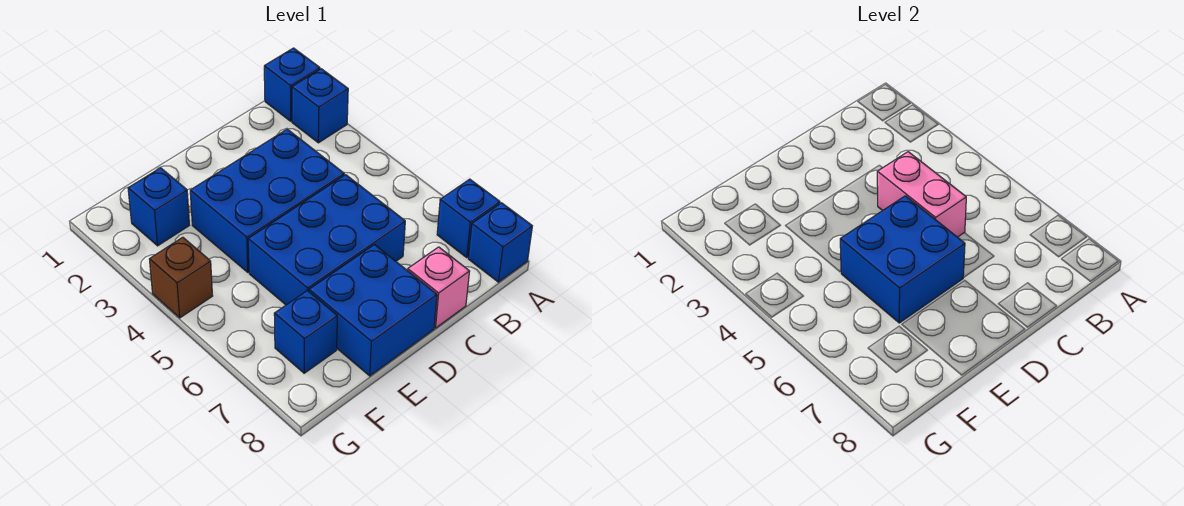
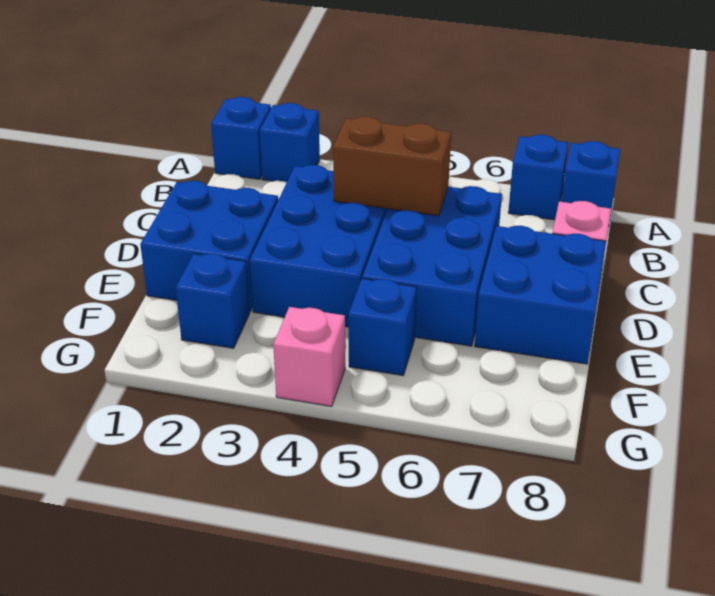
pink brick C4:C5 level 2 -> brown brick C4:C5 level 2
blue brick D5:E6 level 2 -> blue brick D1:E2 level 1
blue brick F7 level 1 -> blue brick F5 level 1
brown brick G4 level 1 -> pink brick G4 level 1

